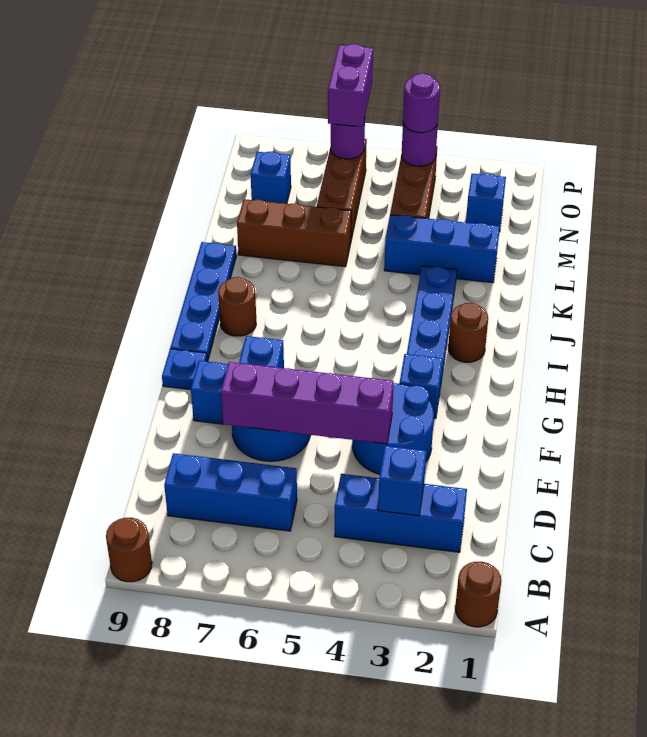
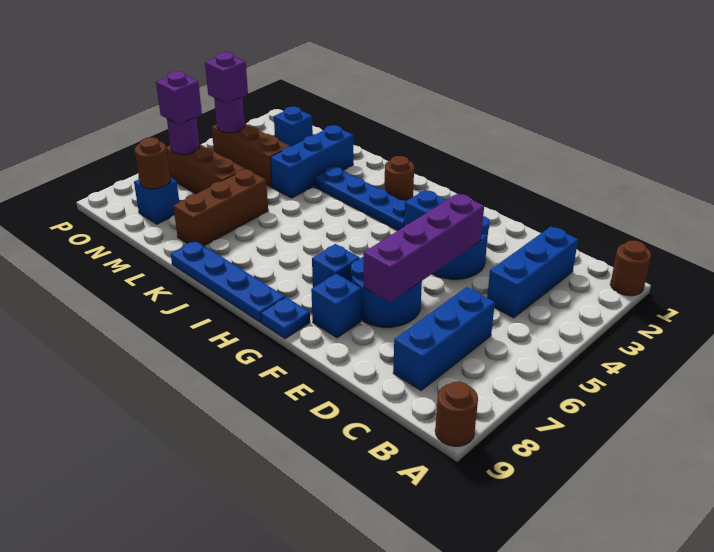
blue brick C3 level 2 -> none
brown round brick I8 level 1 -> brown round brick N8 level 2
purple round brick O4 level 3 -> purple brick O4 level 3
purple brick O6:P6 level 3 -> purple brick O6 level 3

